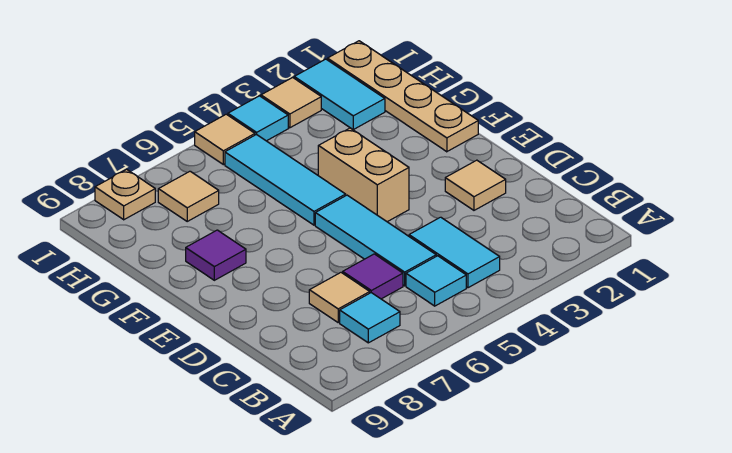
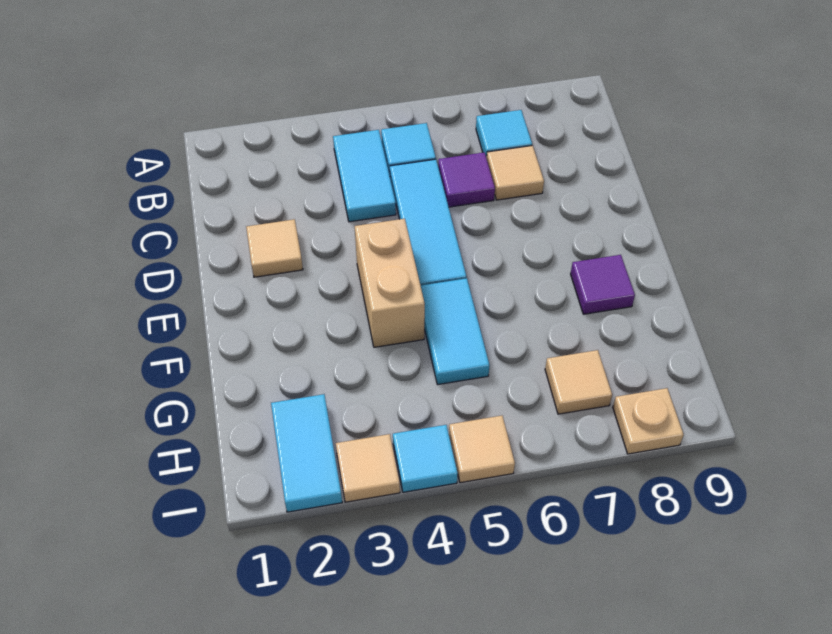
tan plate F1:I1 level 1 -> none
cyan tile F5:H5 level 1 -> cyan tile F5:G5 level 1

